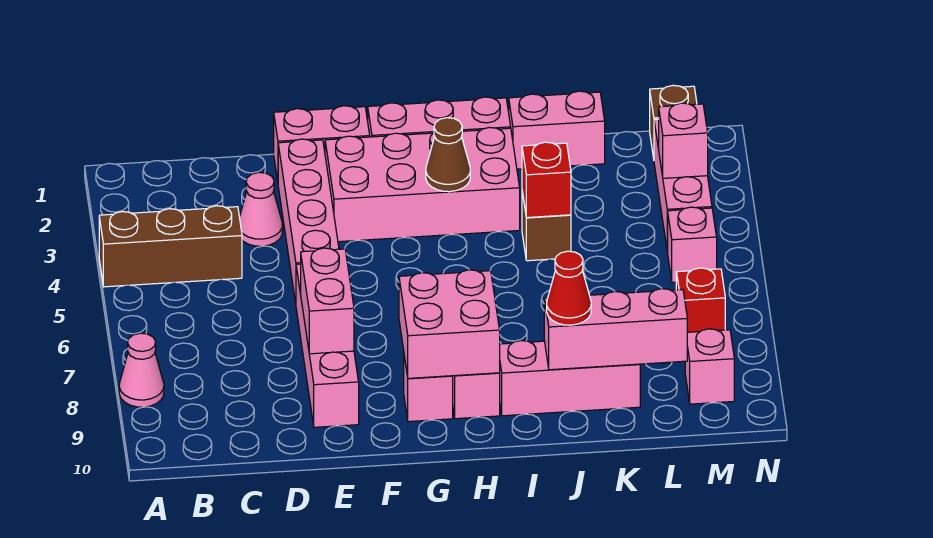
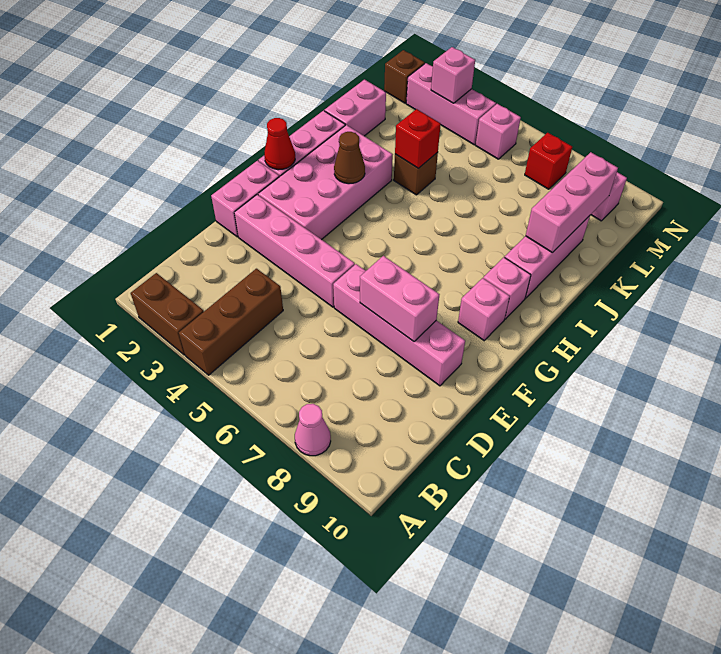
none -> brown brick A2:A3 level 1
pink cone D3 level 1 -> none
pink brick G8:H9 level 2 -> none
red cone J9 level 3 -> red cone G1 level 2

